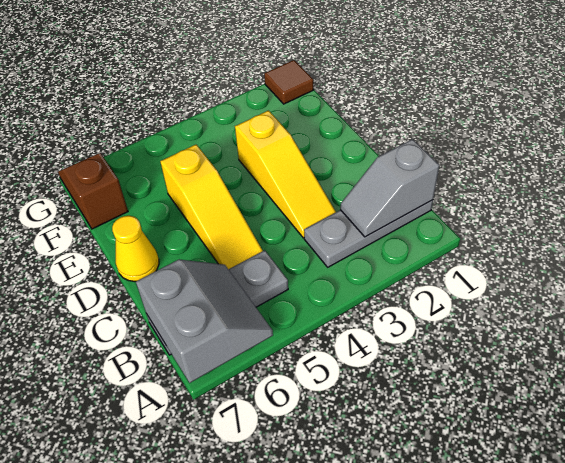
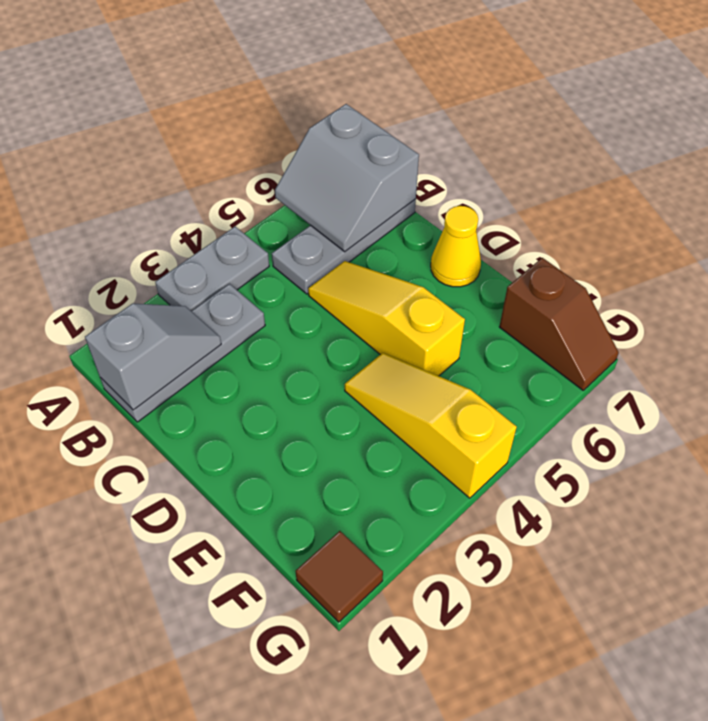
none -> grey plate A3:A4 level 1
yellow slope C3:E3 level 1 top E -> yellow slope E4:G4 level 1 top G

